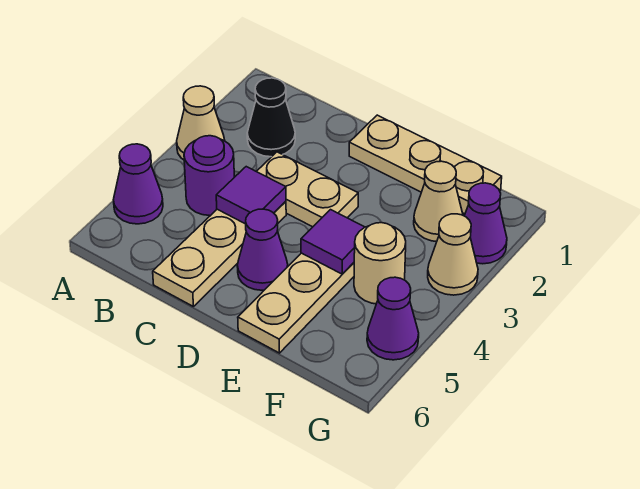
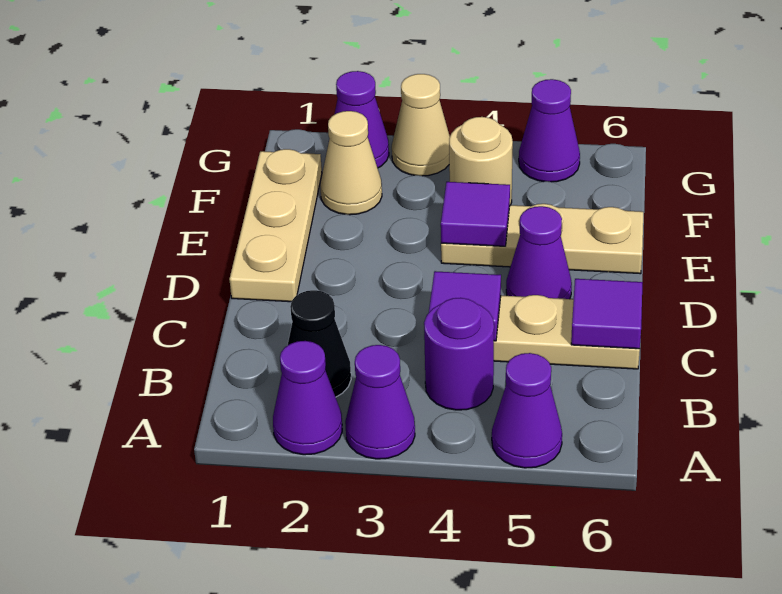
none -> purple cone A2 level 1
tan cone A3 level 1 -> purple cone A3 level 1
tan plate C3:D3 level 1 -> none
none -> purple tile C6 level 2

